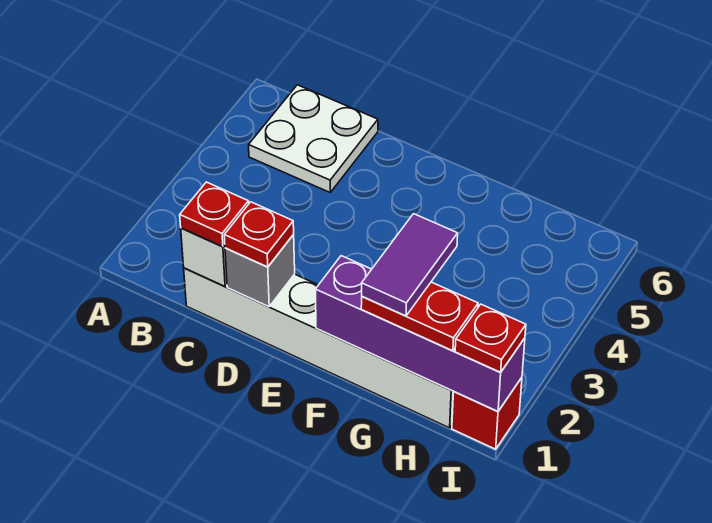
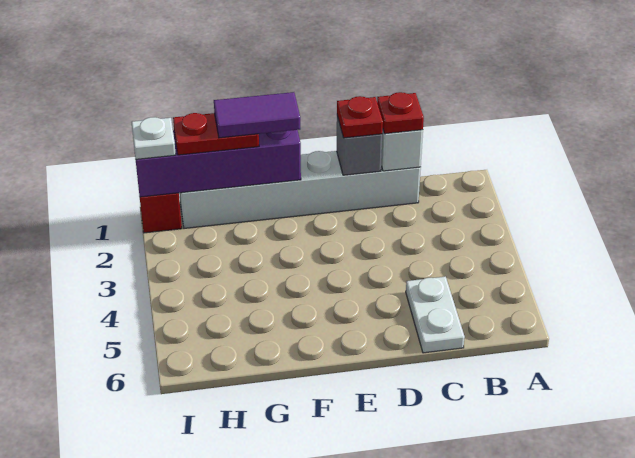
white plate B5:C6 level 1 -> white plate C5:C6 level 1
purple tile G1:G2 level 4 -> purple tile F1:G1 level 4
red plate I1 level 3 -> white plate I1 level 3

